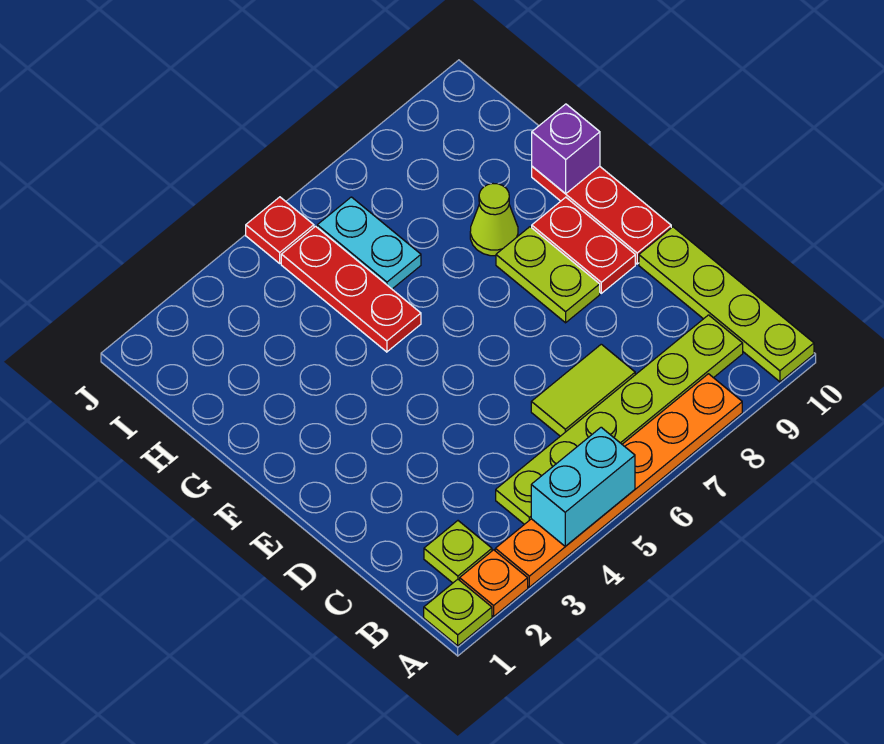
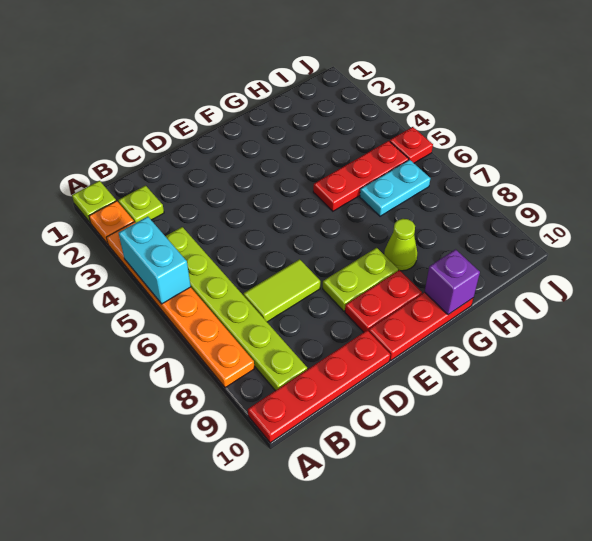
lime plate A10:D10 level 1 -> red plate A10:D10 level 1
lime tile C6:C7 level 1 -> lime tile C7:D7 level 1

